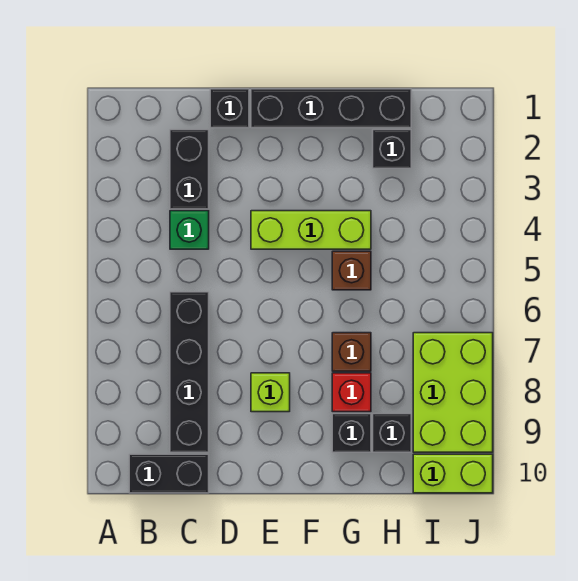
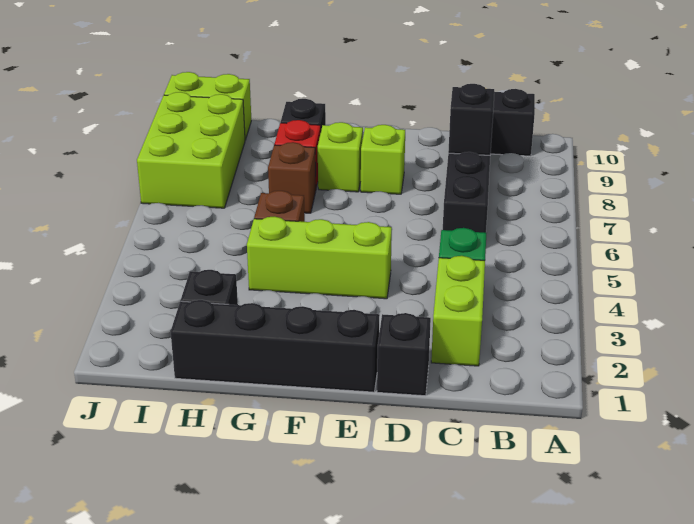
black brick C2:C3 level 1 -> lime brick C2:C3 level 1
none -> lime brick F8 level 1
black brick H9 level 1 -> black brick C8 level 2

